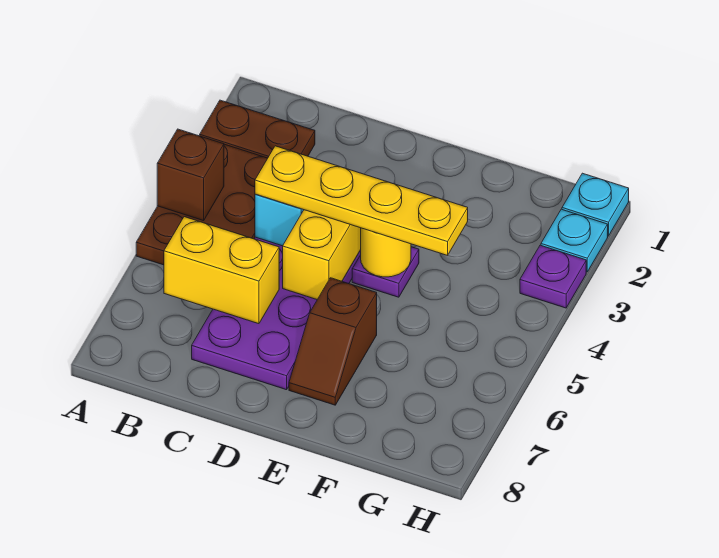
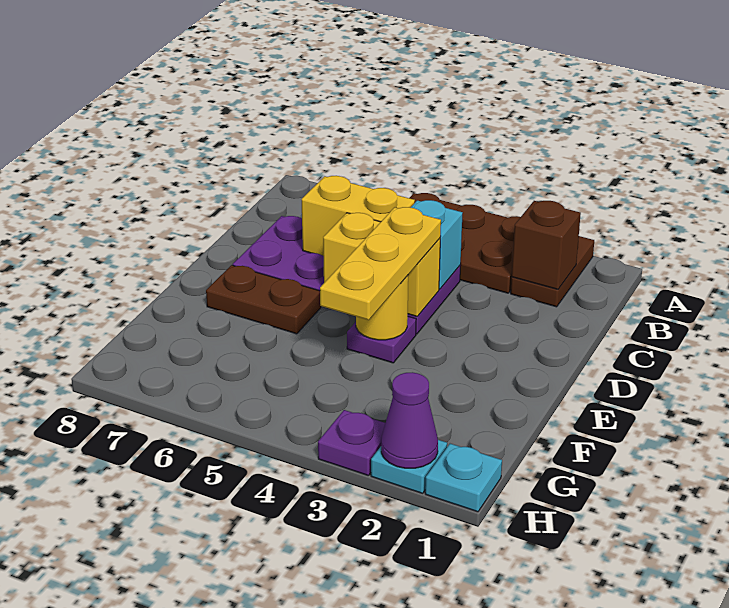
brown brick A4 level 2 -> brown brick B2 level 2
yellow brick B6:C6 level 2 -> yellow brick C5:C6 level 2
yellow plate C4:F4 level 3 -> yellow plate D4:F4 level 3
brown slope E6:E7 level 1 top 6 -> brown plate E6:E7 level 1
none -> purple cone H2 level 2

